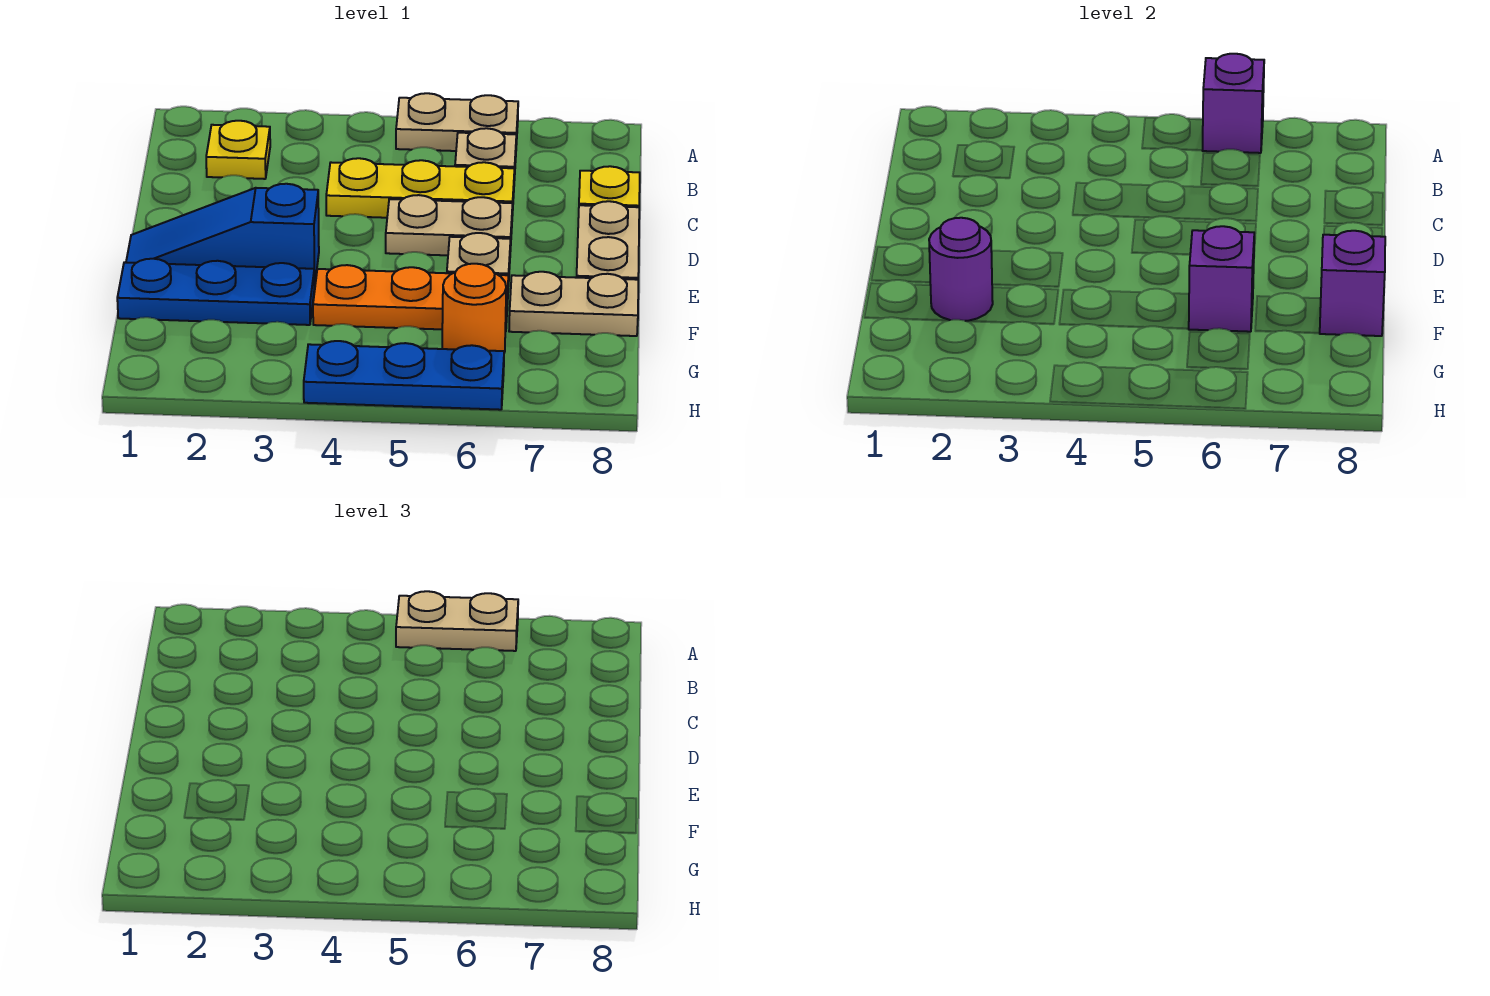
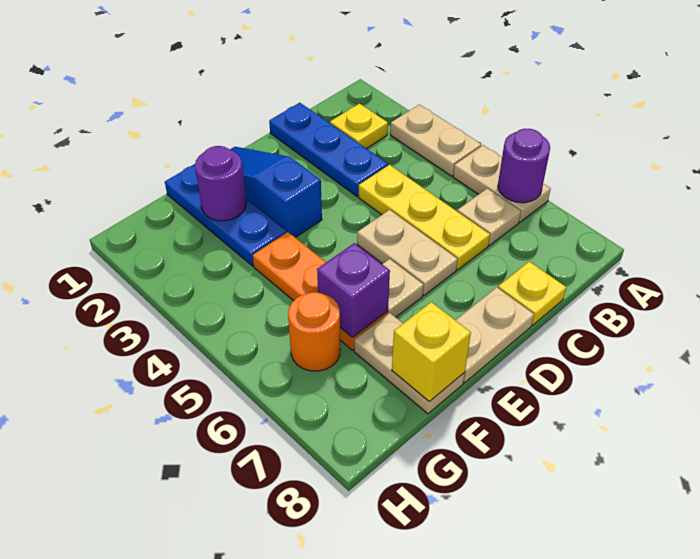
tan plate A5:A6 level 3 -> tan plate A3:A4 level 1
purple brick A6 level 2 -> purple round brick A6 level 2
purple brick F8 level 2 -> yellow brick F8 level 2
blue plate H4:H6 level 1 -> blue plate C1:C3 level 1

